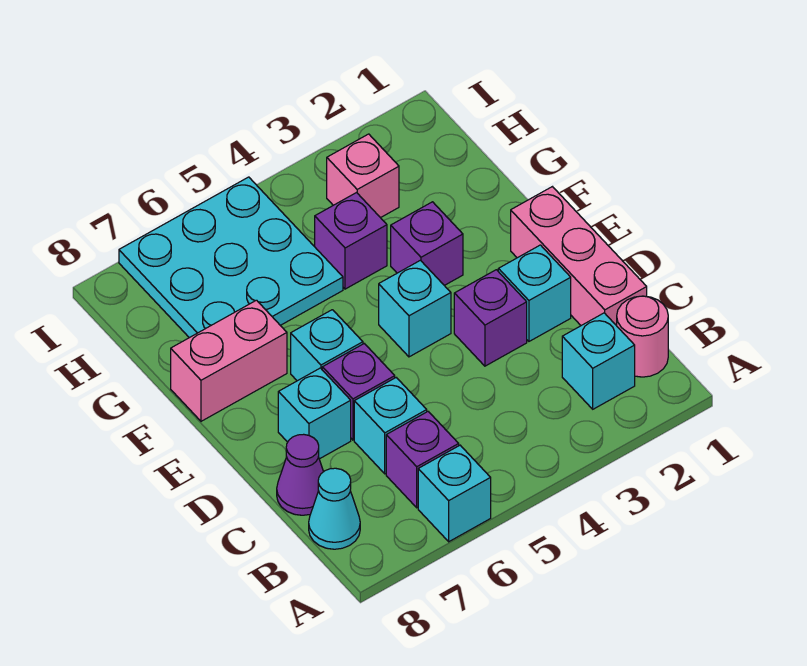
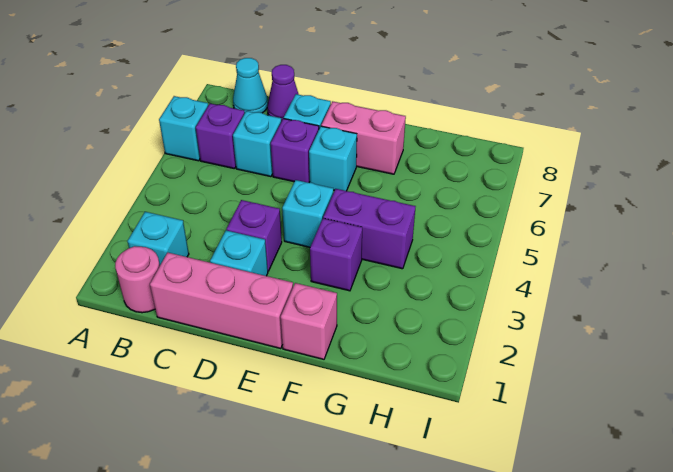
pink brick F7:F8 level 1 -> pink brick E7:F7 level 1
purple brick G4 level 1 -> purple brick F4:G4 level 1
cyan plate G5:I7 level 1 -> none
pink brick H3 level 1 -> pink brick F1 level 1

